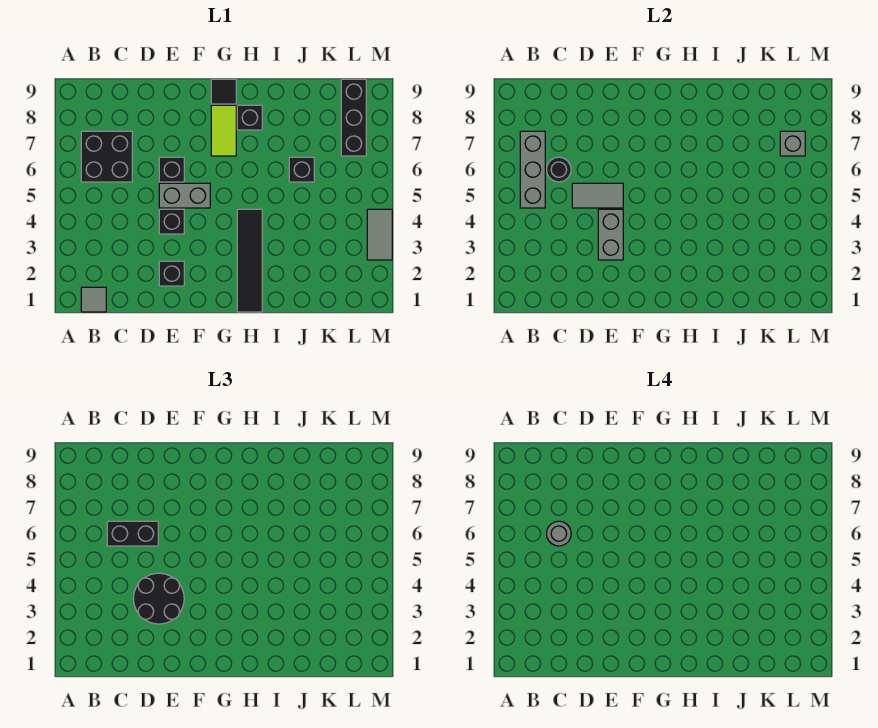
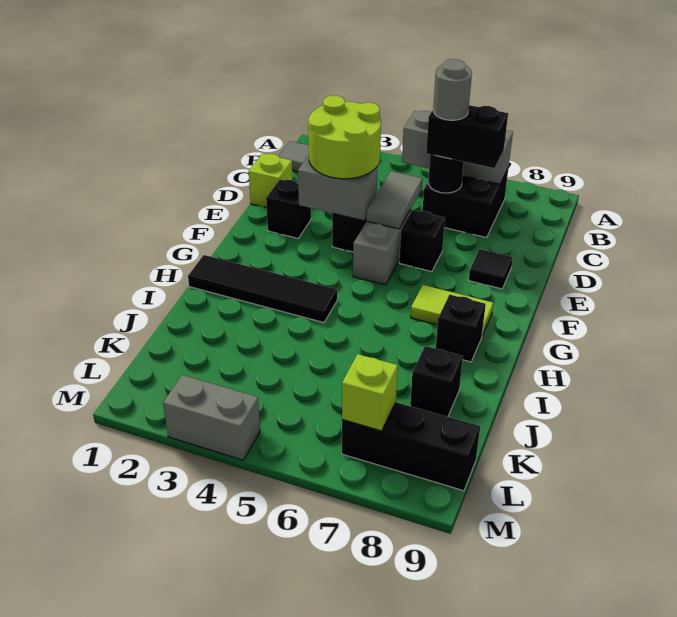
black brick C6:D6 level 3 -> black brick C6:C7 level 3
none -> lime brick D1 level 1
black round brick D3:E4 level 3 -> lime round brick D3:E4 level 3
black tile G9 level 1 -> black tile E8 level 1
black brick J6 level 1 -> black brick J8 level 1
grey brick L7 level 2 -> lime brick L7 level 2
grey tile M3:M4 level 1 -> grey brick M3:M4 level 1

